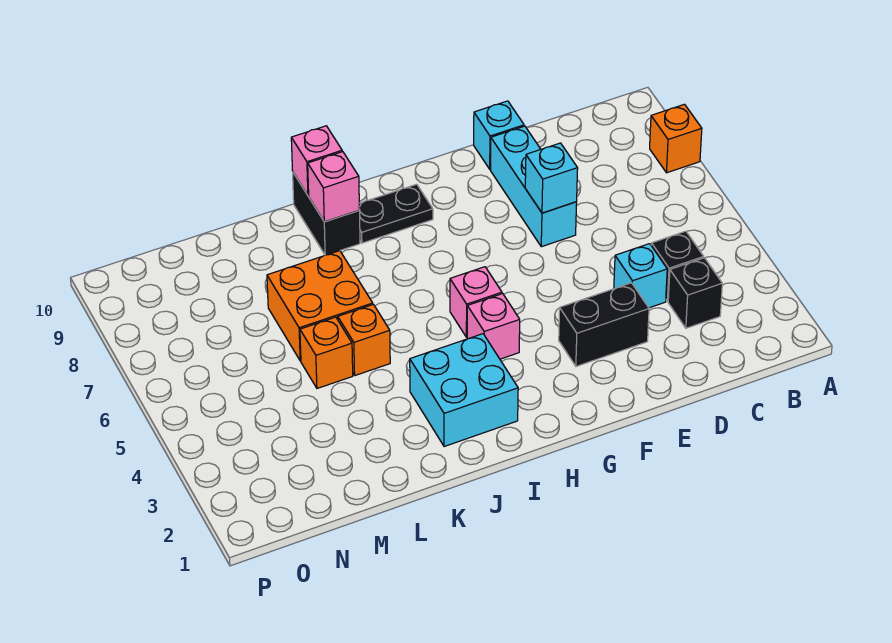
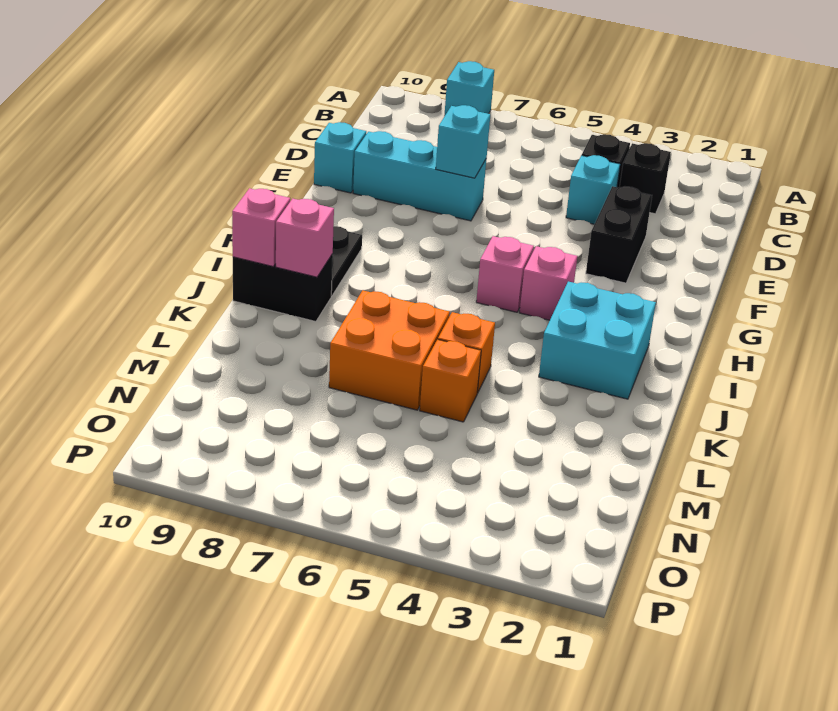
orange brick A8 level 1 -> cyan brick A8 level 1

